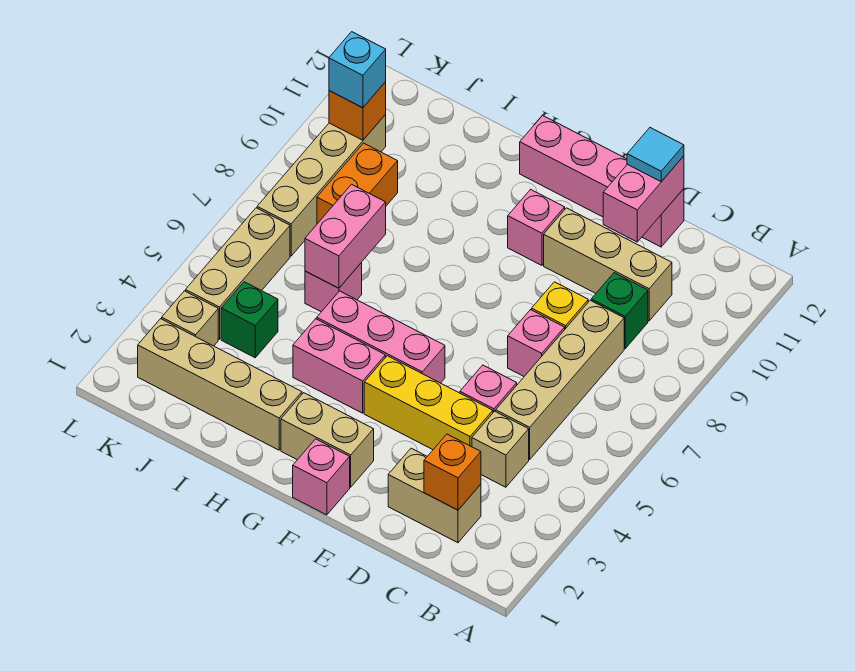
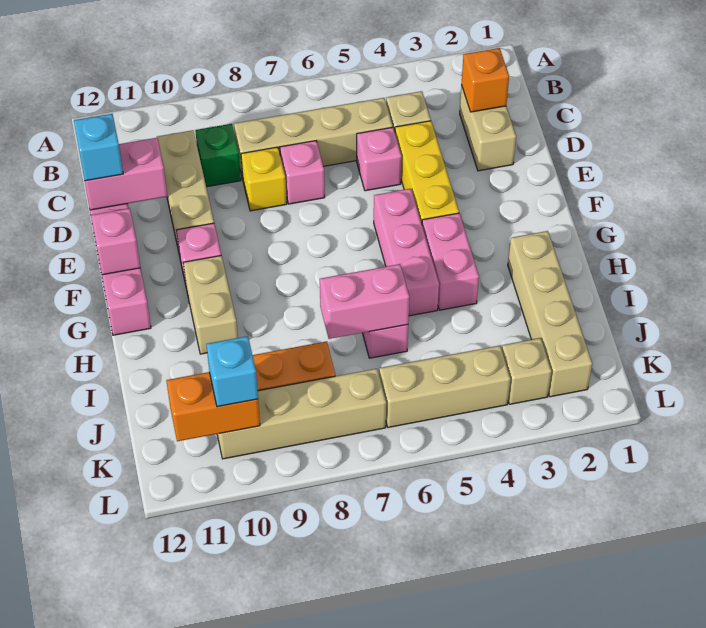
cyan tile D12 level 3 -> cyan brick D12 level 3
pink brick F1 level 1 -> pink brick F12 level 2
tan brick F2:G2 level 1 -> tan brick G10:H10 level 1
green brick J4 level 1 -> none
orange brick K10 level 2 -> orange brick K10:K11 level 2

